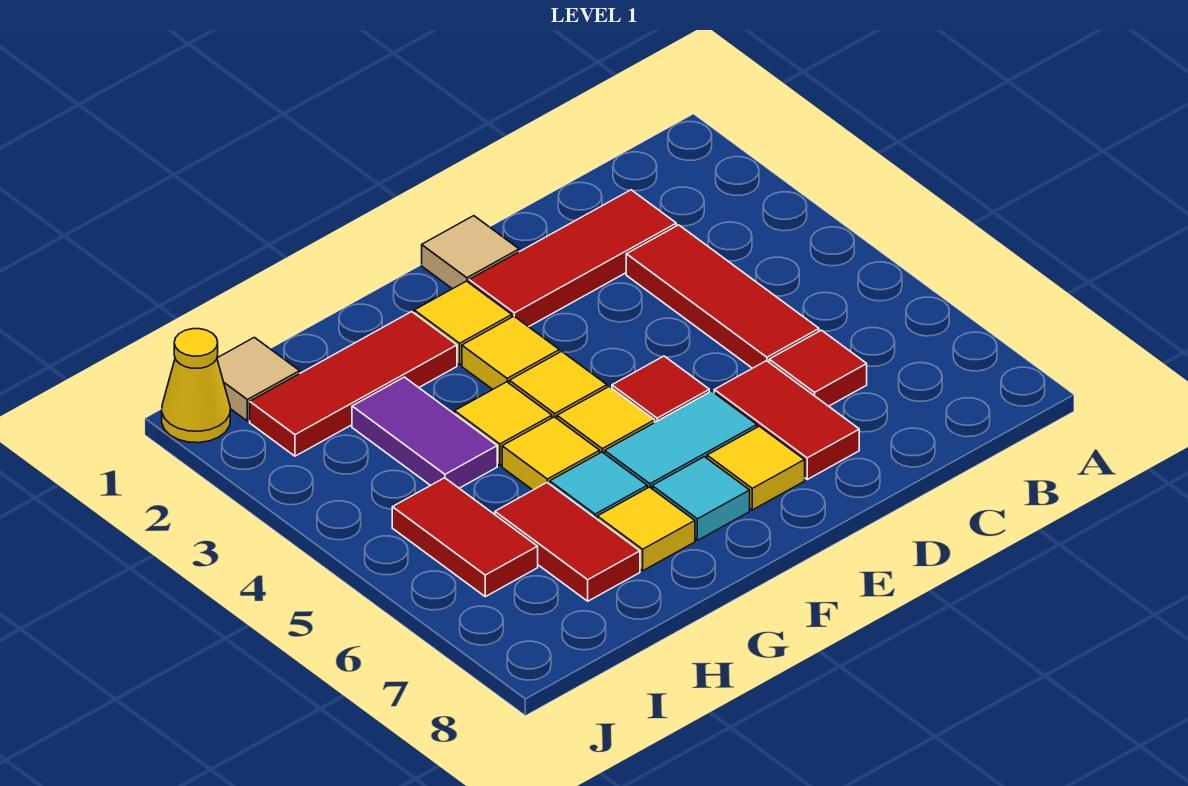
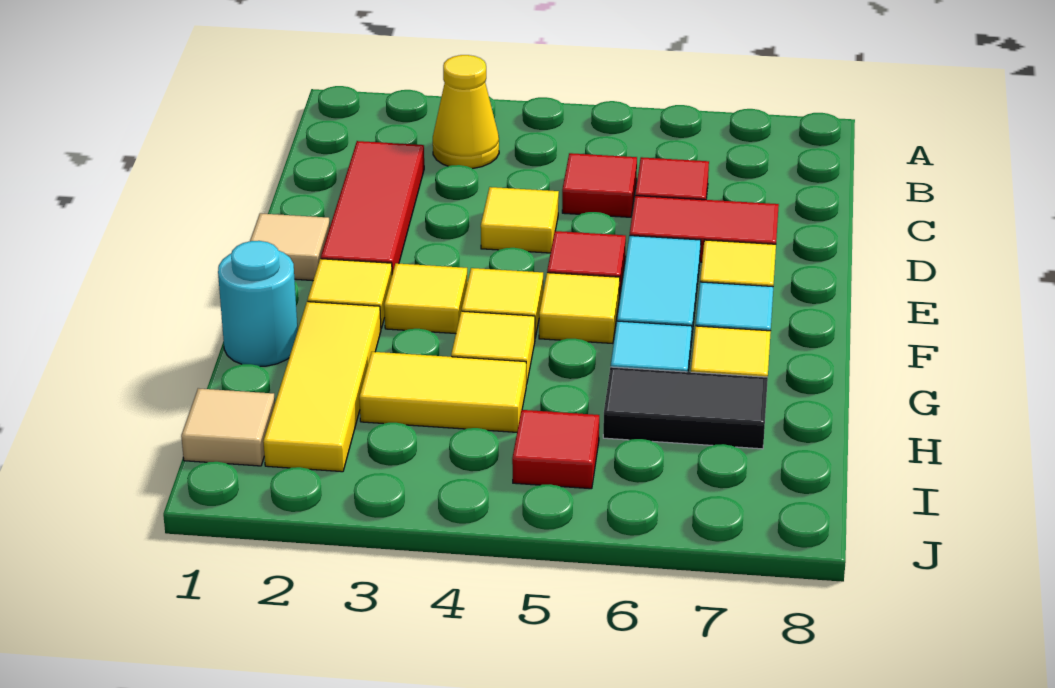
red tile C3:C5 level 1 -> red tile C5 level 1
none -> cyan round brick G1 level 1
red tile G2:I2 level 1 -> yellow tile G2:I2 level 1
yellow tile G5 level 1 -> yellow tile D4 level 1
purple tile H3:H4 level 1 -> yellow tile H3:H4 level 1
red tile H6:H7 level 1 -> black tile H6:H7 level 1
red tile I5:I6 level 1 -> red tile I5 level 1
yellow cone J1 level 1 -> yellow cone B3 level 1

